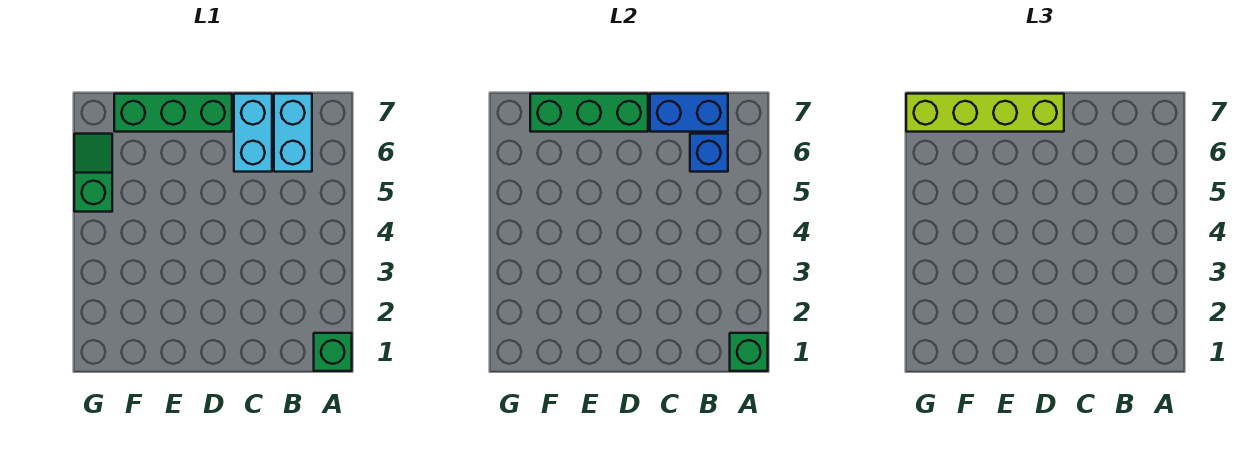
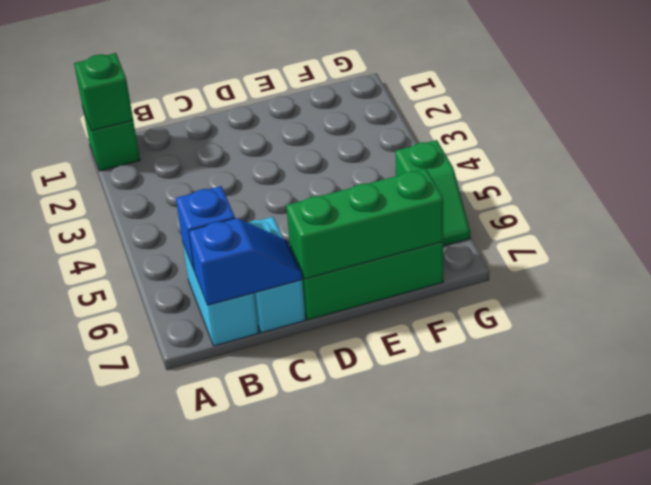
blue brick B7:C7 level 2 -> blue slope B7:C7 level 2 top B
lime brick D7:G7 level 3 -> none

